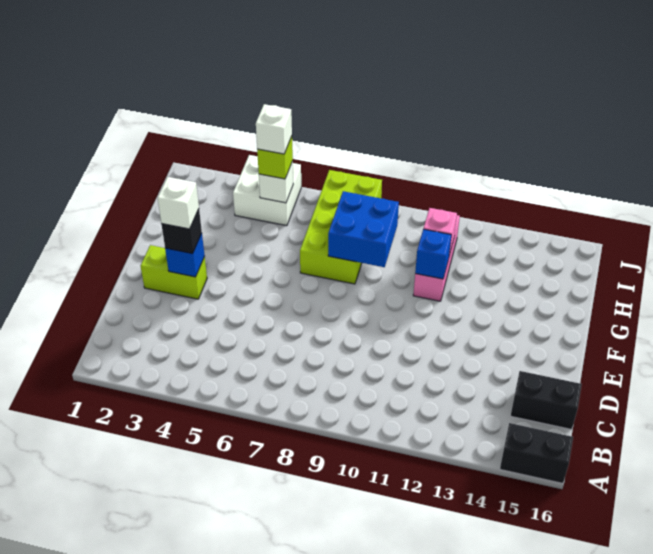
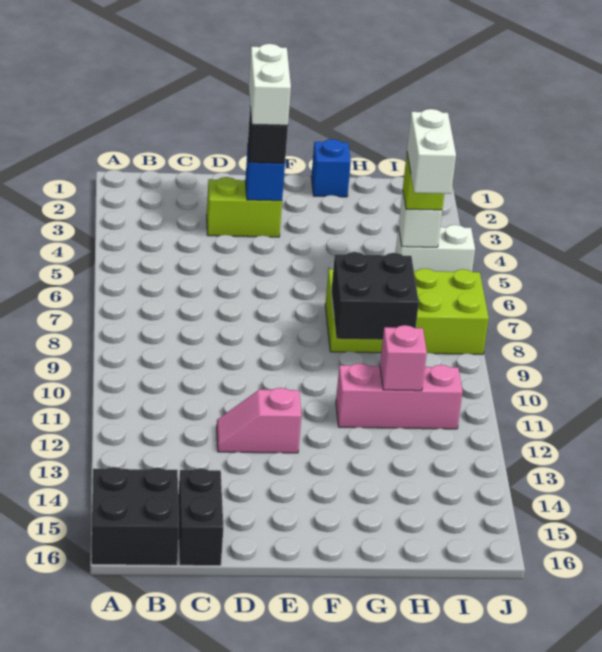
black brick A15:A16 level 1 -> black brick A15:B16 level 1
none -> pink slope D12:E12 level 1 top E
lime brick E2:E3 level 1 -> lime brick D3:E3 level 1
white brick E3 level 4 -> white brick E2:E3 level 4
blue brick G8:H9 level 2 -> black brick G8:H9 level 2
blue brick G11 level 2 -> blue brick G1 level 1
white brick I4:J5 level 1 -> white brick I5:J5 level 1
white brick I5 level 4 -> white brick I5:I6 level 4

